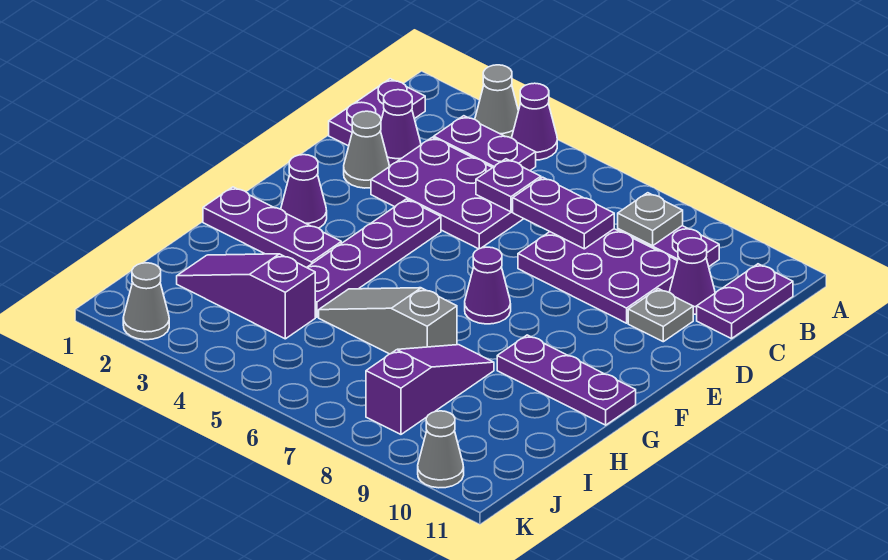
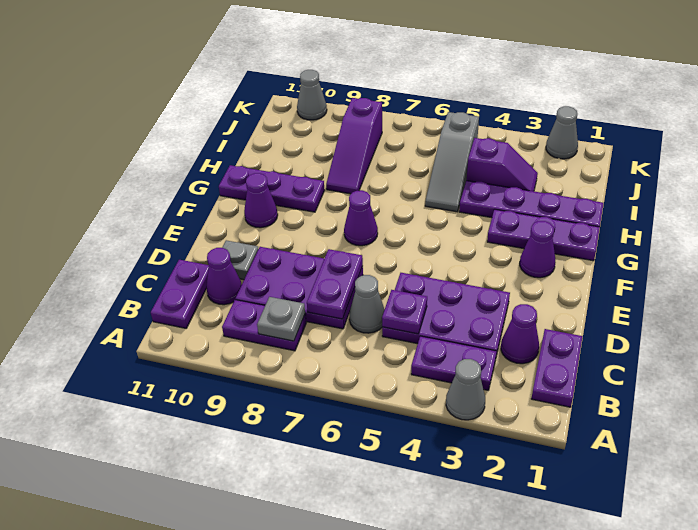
purple cone A4 level 1 -> purple cone F10 level 1
purple plate C6:C7 level 2 -> purple plate C7:D7 level 2
grey cone D2 level 1 -> grey cone C6 level 1
purple plate E4:H4 level 1 -> purple plate H1:H4 level 1
grey slope H5:H7 level 1 top 7 -> grey slope H5:J5 level 1 top J
purple slope I2:I4 level 1 top 4 -> purple slope I3:I4 level 1 top 4

